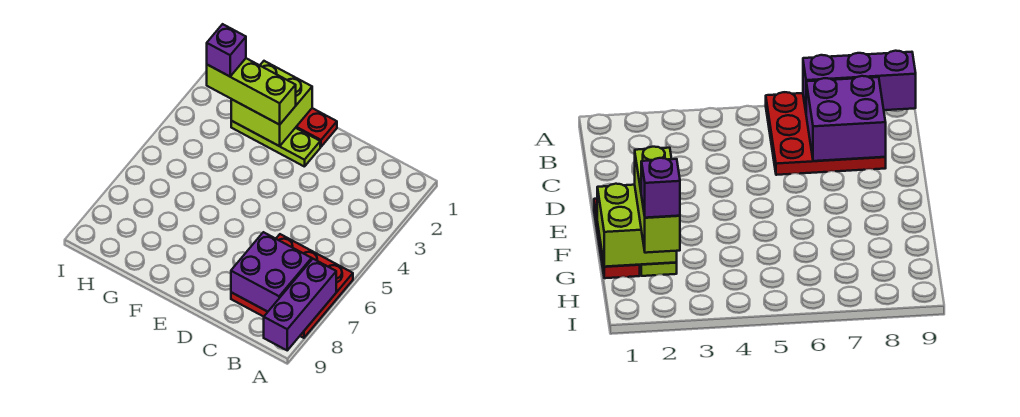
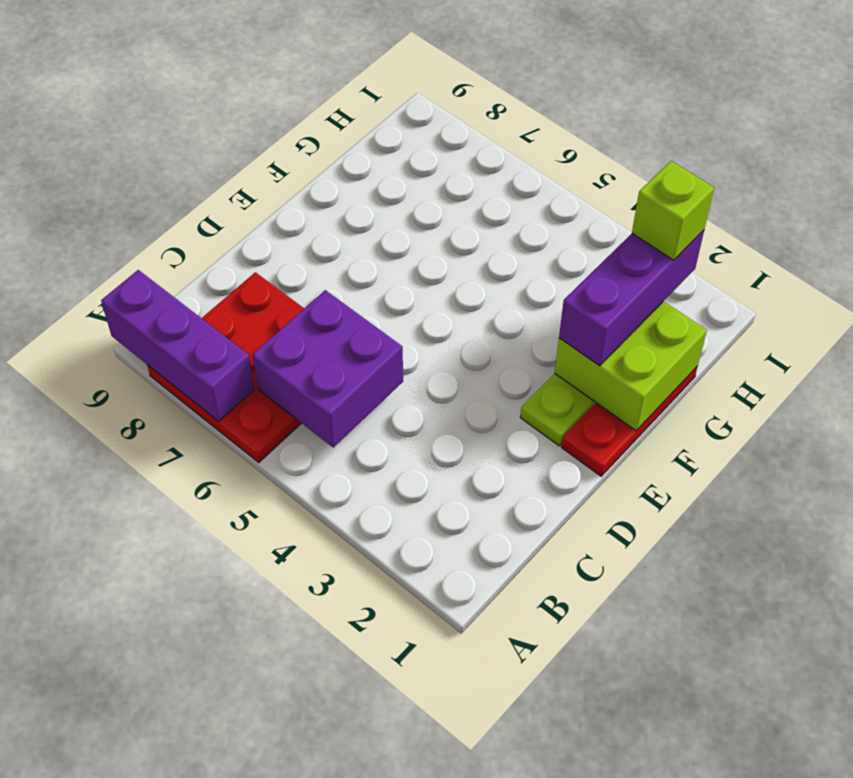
purple brick B7:C8 level 2 -> purple brick B5:C6 level 2
lime brick F2:H2 level 3 -> purple brick F2:H2 level 3
purple brick H2 level 4 -> lime brick H2 level 4

